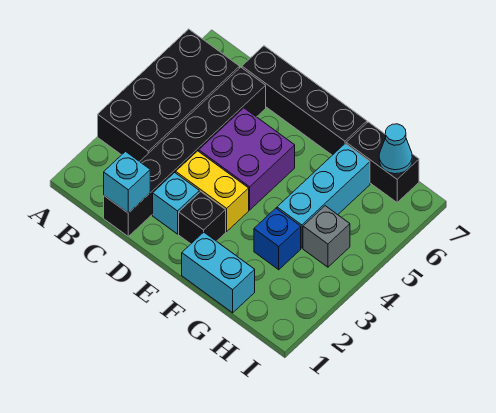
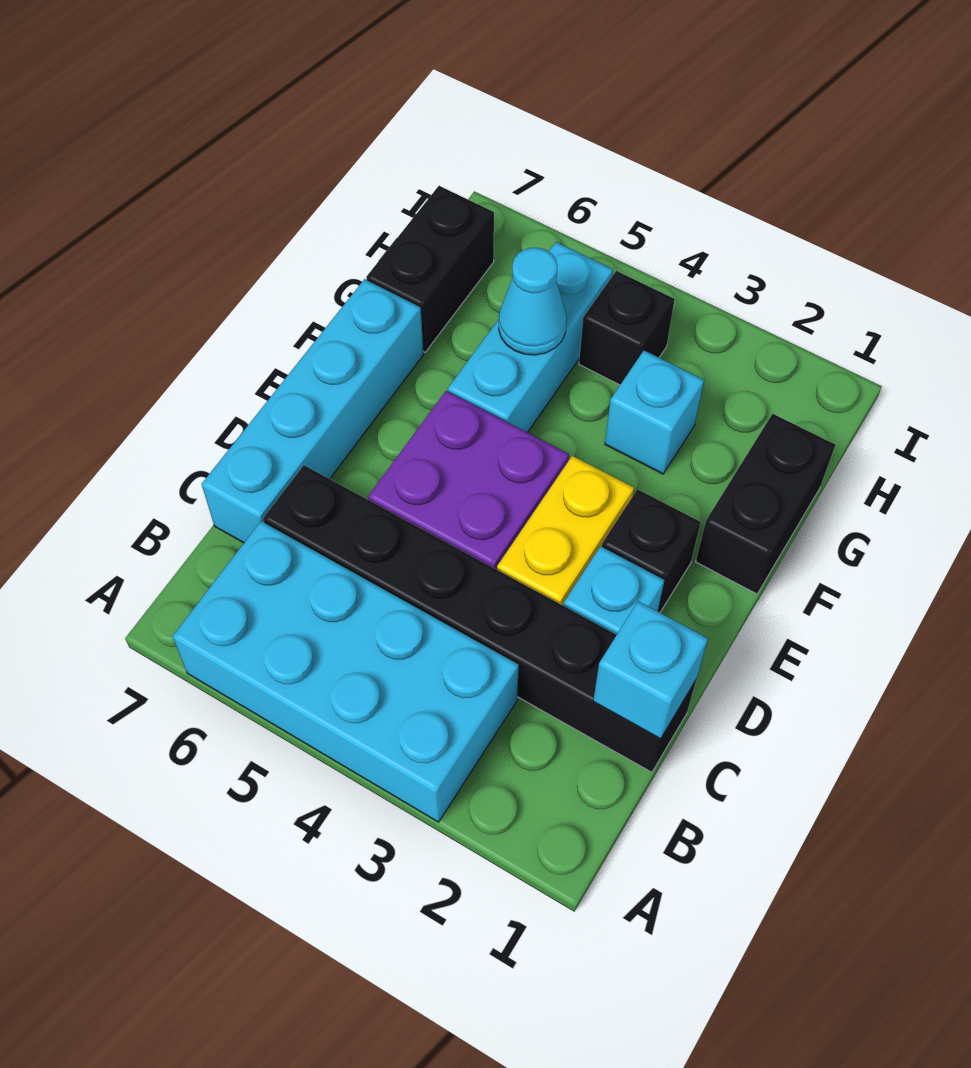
black brick A3:B6 level 1 -> cyan brick A3:B6 level 1
black brick C7:F7 level 1 -> cyan brick C7:F7 level 1
cyan brick F1:G1 level 1 -> black brick F1:G1 level 1
blue brick G3 level 1 -> cyan brick G3 level 1
cyan brick G4:G6 level 1 -> cyan brick F5:H5 level 1
grey brick H4 level 1 -> black brick H4 level 1
cyan cone H7 level 2 -> cyan cone G5 level 2

